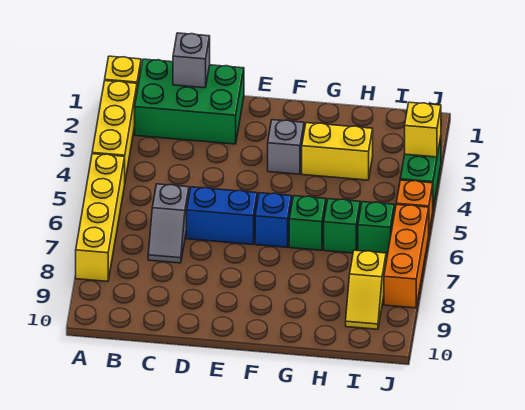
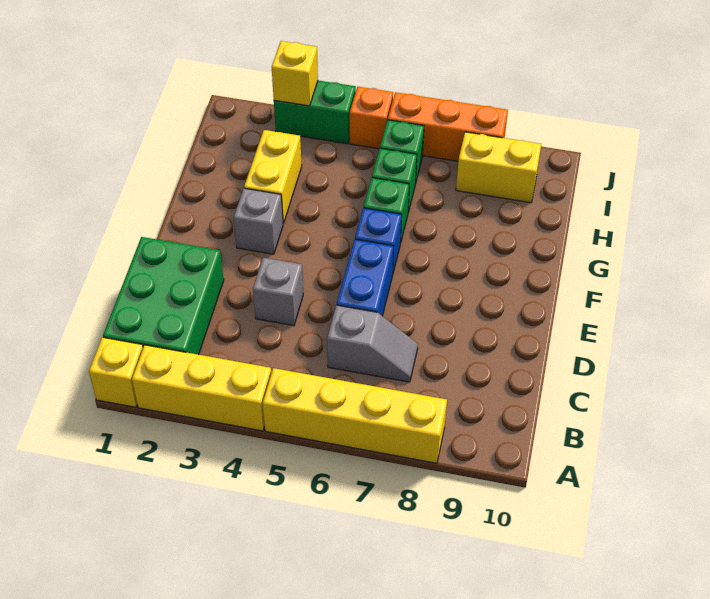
grey brick C1 level 2 -> grey brick D4 level 1
yellow slope I8:I9 level 1 top 8 -> yellow brick I8:I9 level 1

